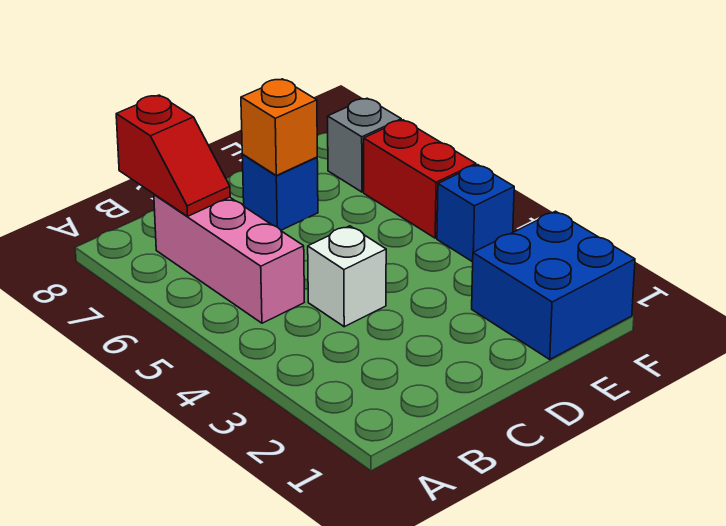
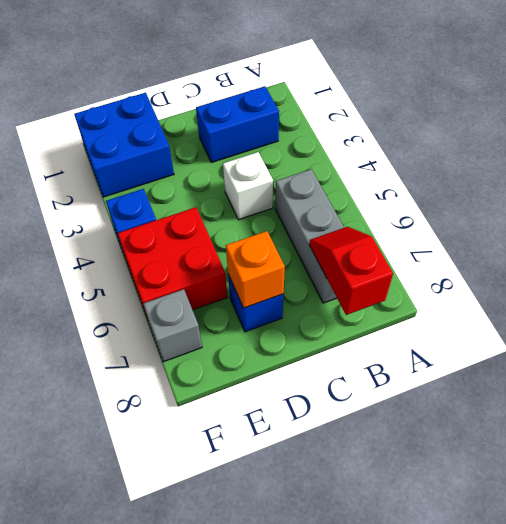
none -> blue brick B2:C2 level 1
pink brick B5:B7 level 1 -> grey brick B5:B7 level 1
red brick F5:F6 level 1 -> red brick E5:F6 level 1

